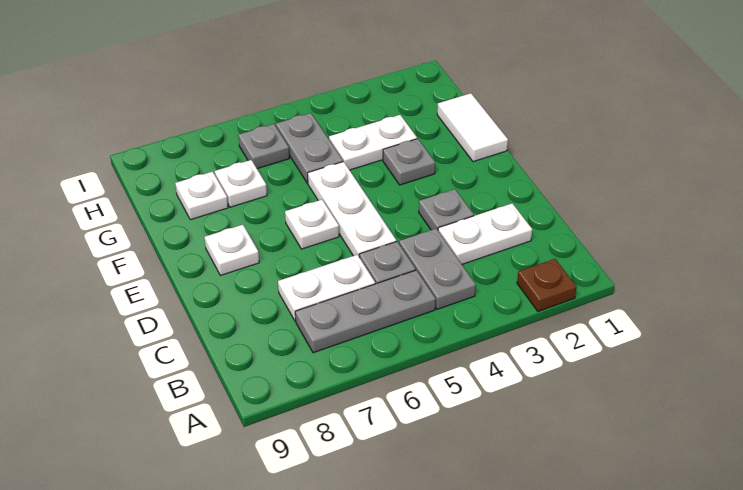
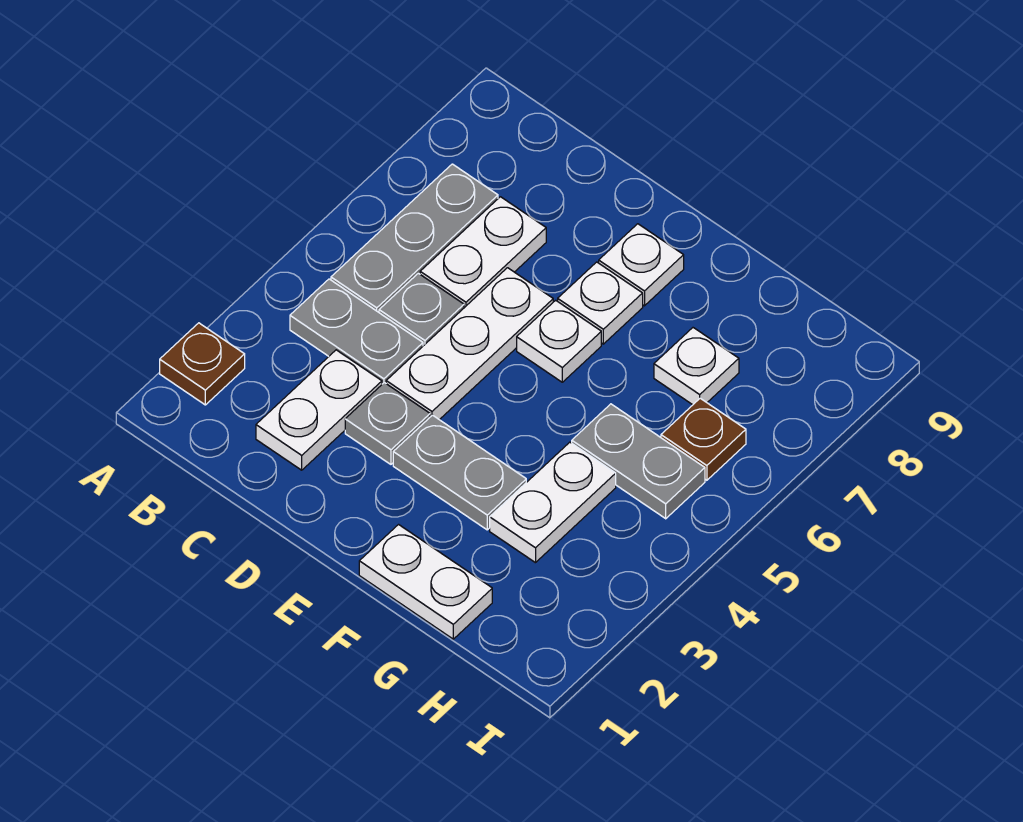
white plate D5:F5 level 1 -> white plate D4:D6 level 1
white tile F1:G1 level 1 -> white plate F1:G1 level 1
grey plate F3 level 1 -> grey plate E3:F3 level 1
white plate G8 level 1 -> white plate E7 level 1
grey plate H6 level 1 -> brown plate H6 level 1

